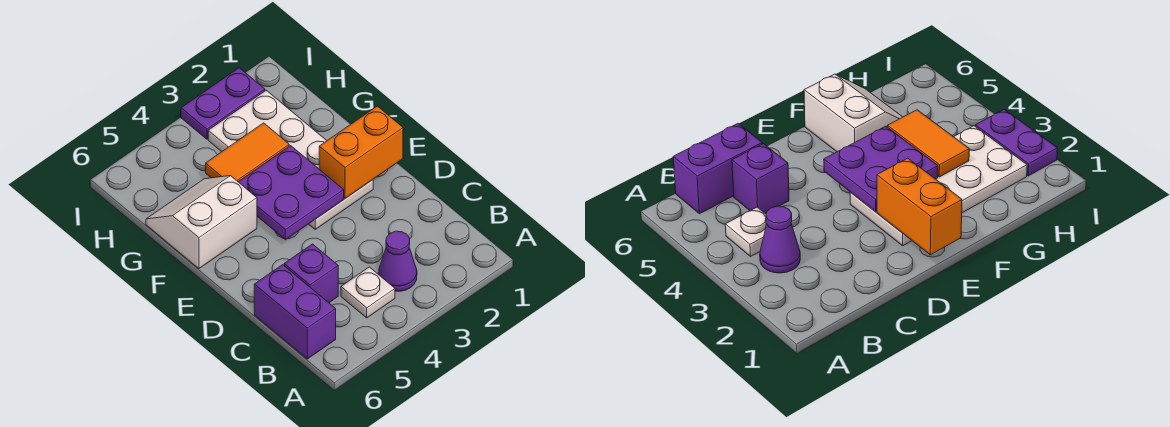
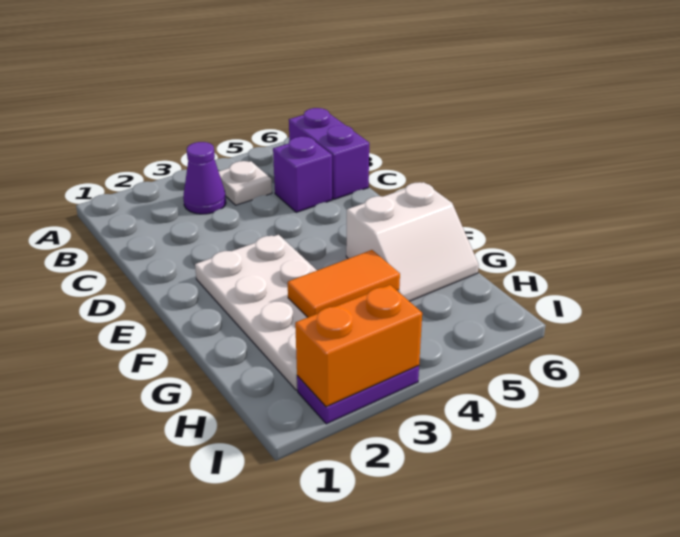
orange brick E1:E2 level 2 -> orange brick I2:I3 level 2
purple plate E3:F4 level 2 -> none

